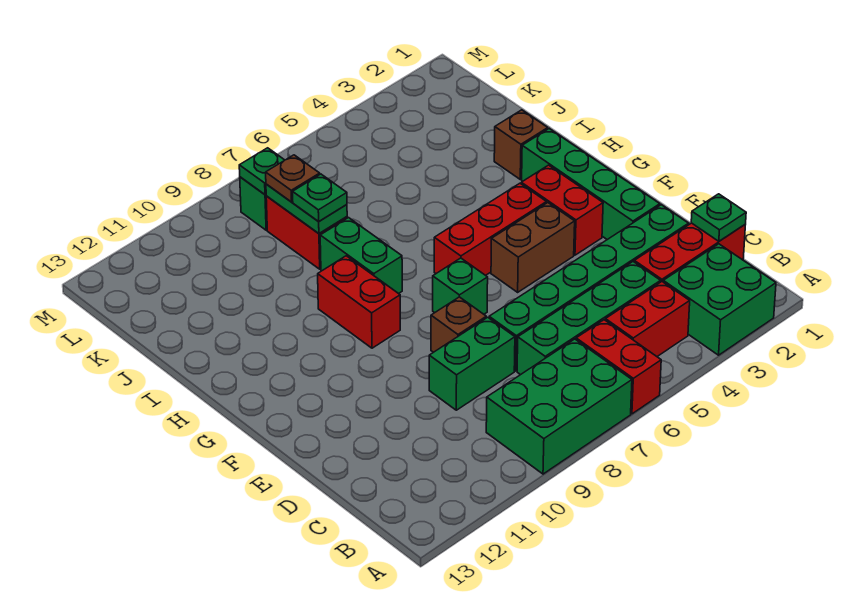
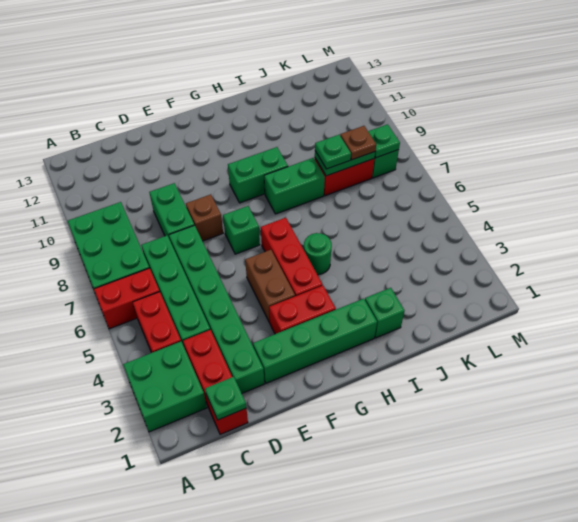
red brick G9:H9 level 1 -> green brick G9:H9 level 1
none -> green round brick H5 level 1
brown brick I2 level 1 -> green brick I2 level 1

